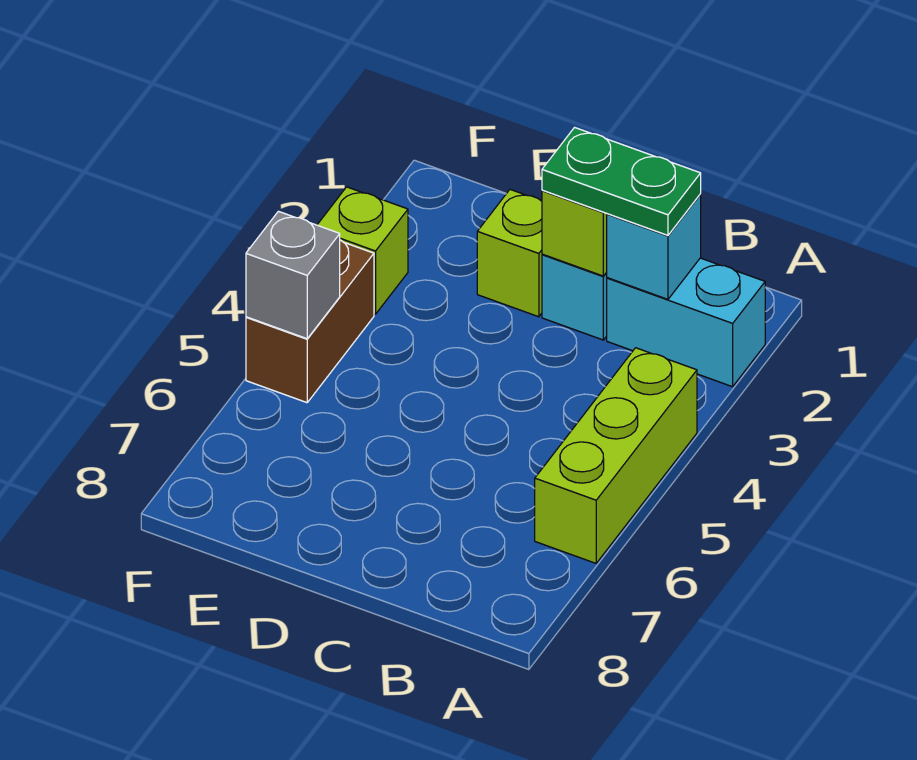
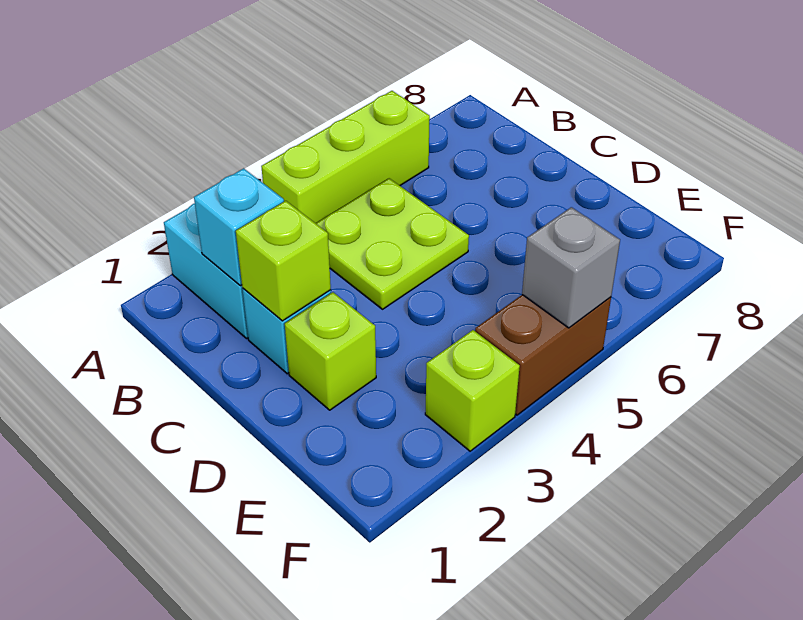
green plate B2:C2 level 3 -> none
none -> lime plate B4:C5 level 1

